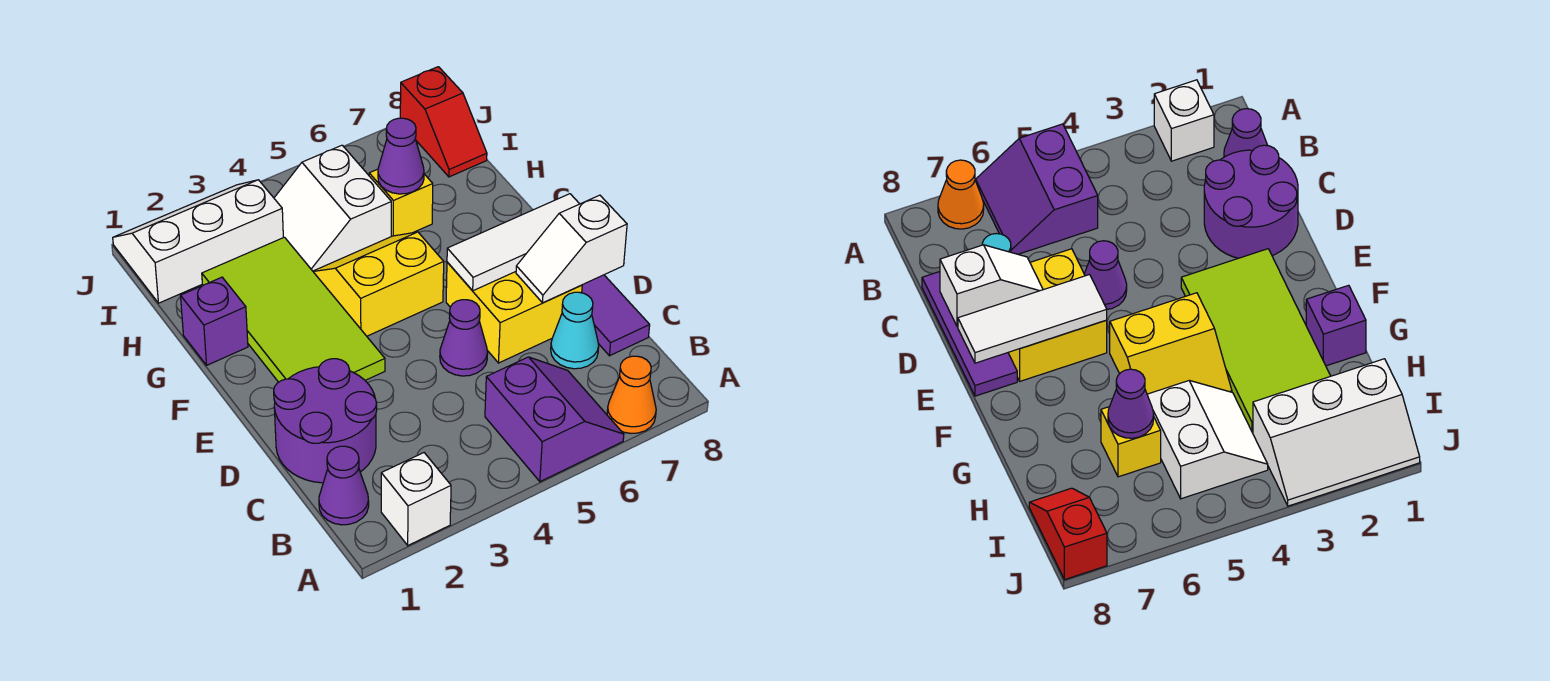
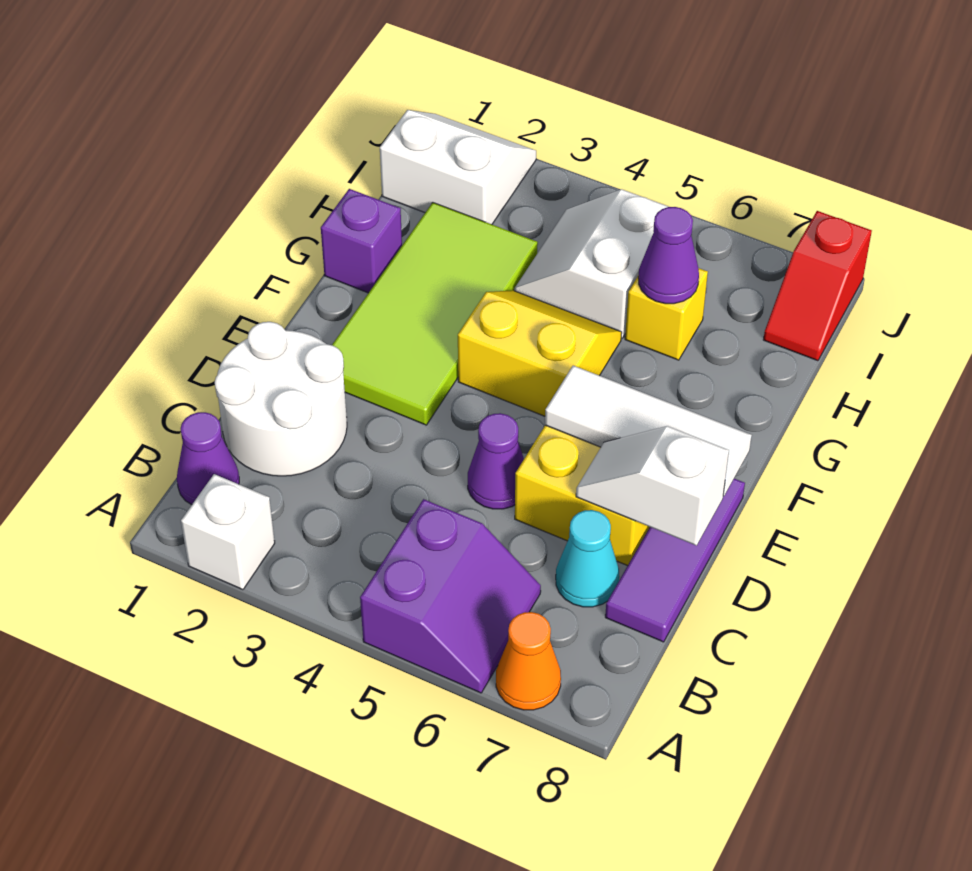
purple round brick C1:D2 level 1 -> white round brick C1:D2 level 1
white slope I1:J3 level 1 top I -> white slope I1:J2 level 1 top I

